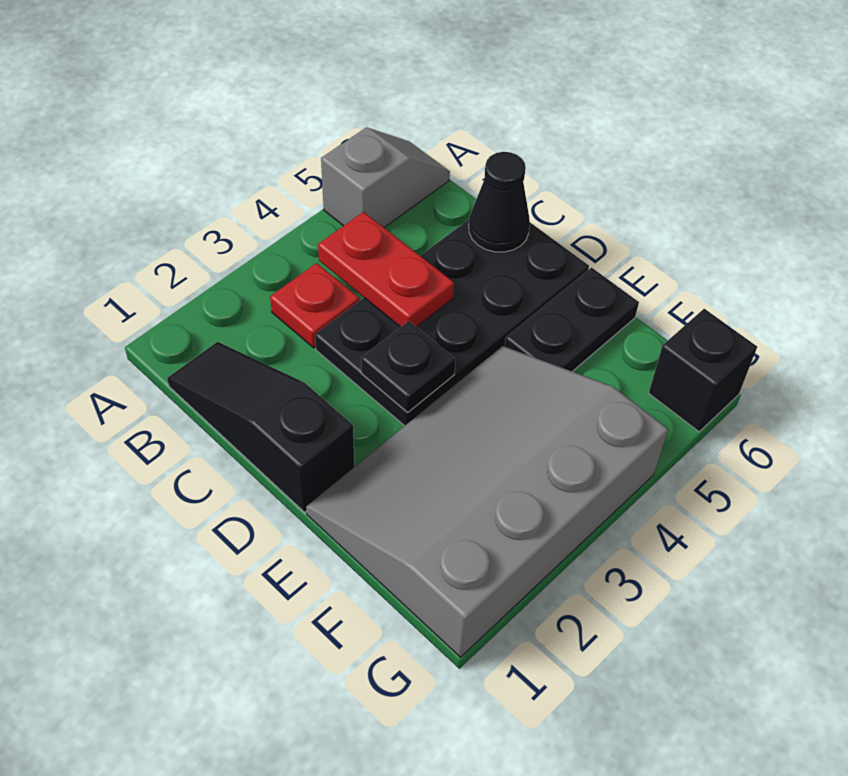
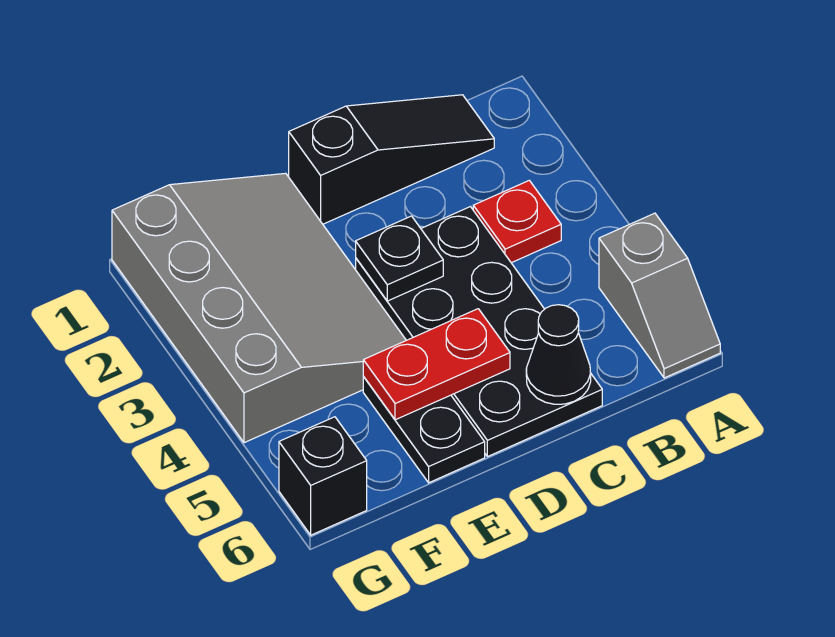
red plate B4:C4 level 2 -> red plate D5:E5 level 2

